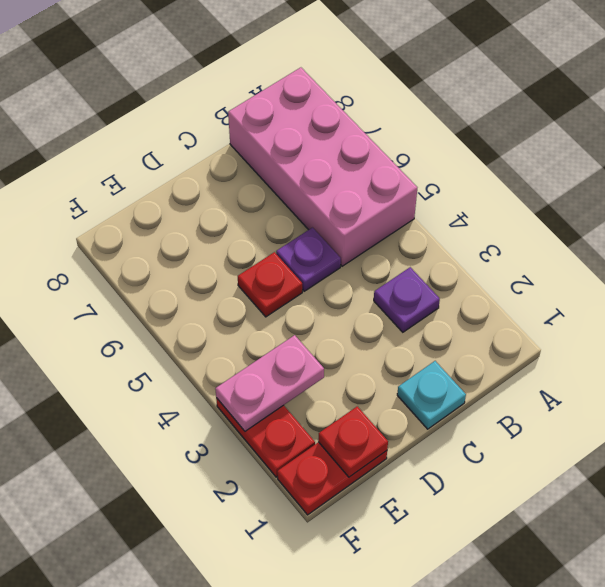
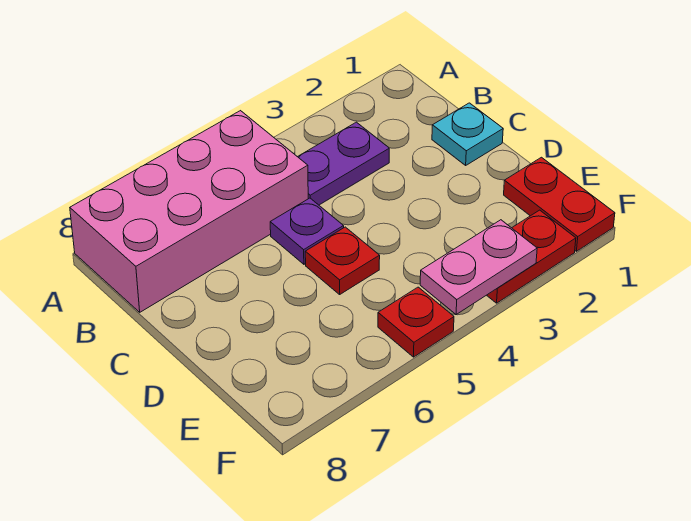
purple plate B3 level 1 -> purple plate B3:B4 level 1
red plate E1 level 2 -> red plate F5 level 1
pink plate E3:F3 level 2 -> pink plate F3:F4 level 2

